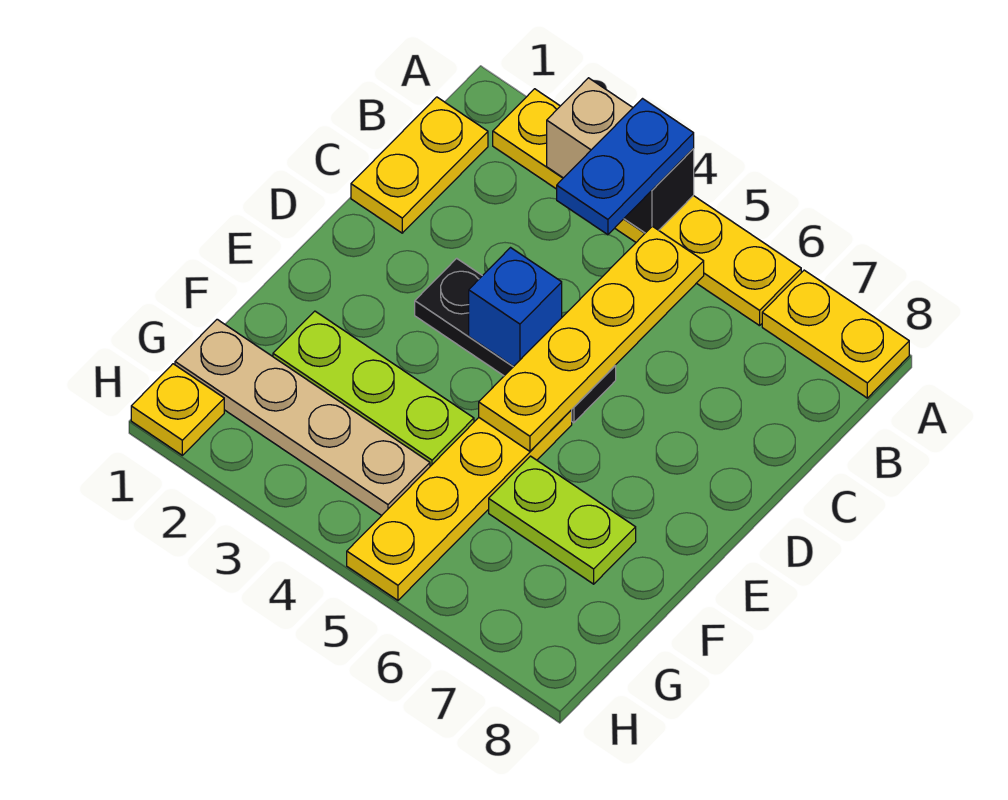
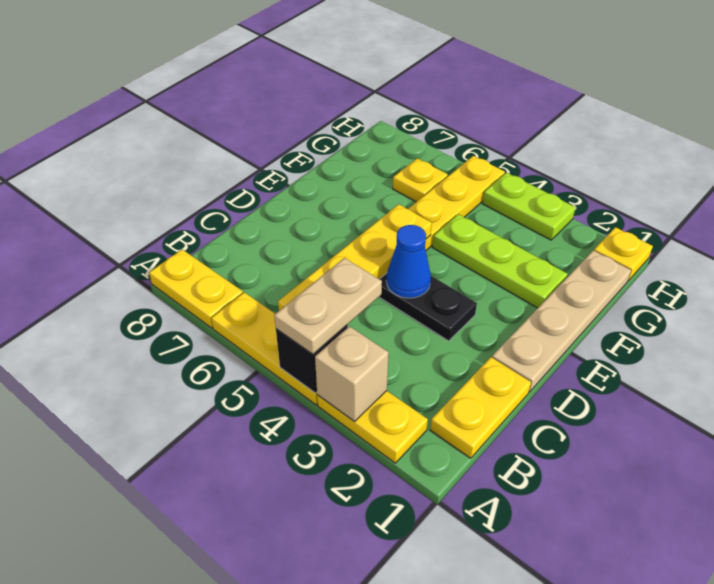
blue plate A4:B4 level 3 -> tan plate A4:B4 level 3
blue brick D4 level 2 -> blue cone D4 level 2
lime plate F6:F7 level 1 -> lime plate H3:H4 level 1
tan plate G1:G4 level 1 -> tan plate D1:G1 level 1
none -> yellow plate G6 level 1

